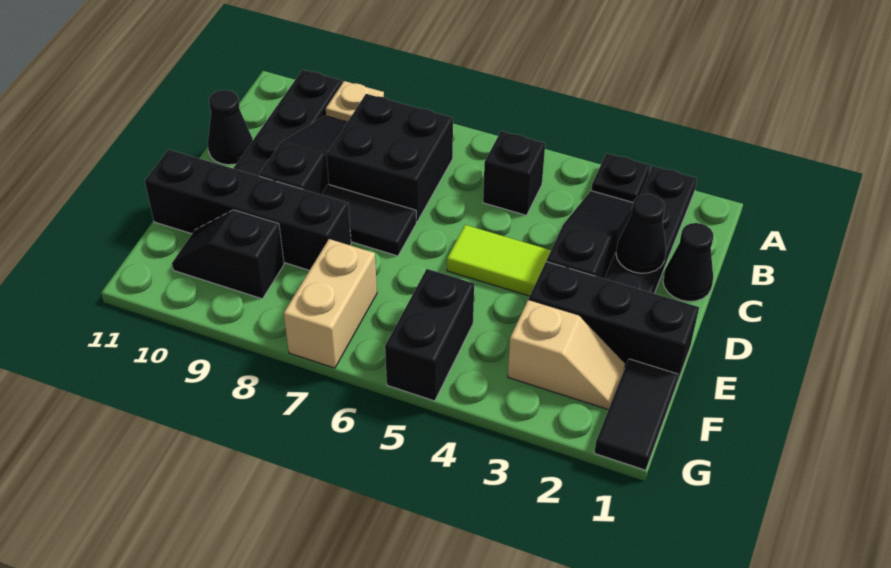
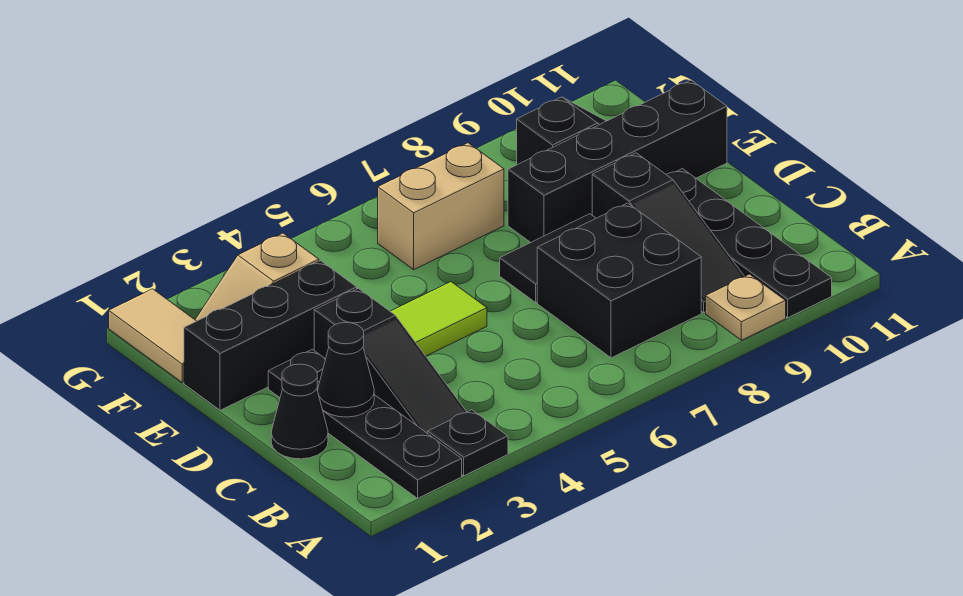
black brick B5 level 1 -> none
black cone C11 level 1 -> none
black tile F1:G1 level 1 -> tan tile F1:G1 level 1
black brick F5:G5 level 1 -> none
tan brick F7:G7 level 1 -> tan brick F6:F7 level 1

